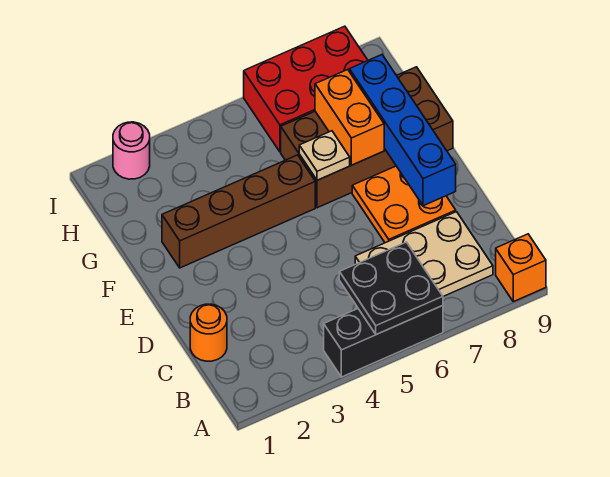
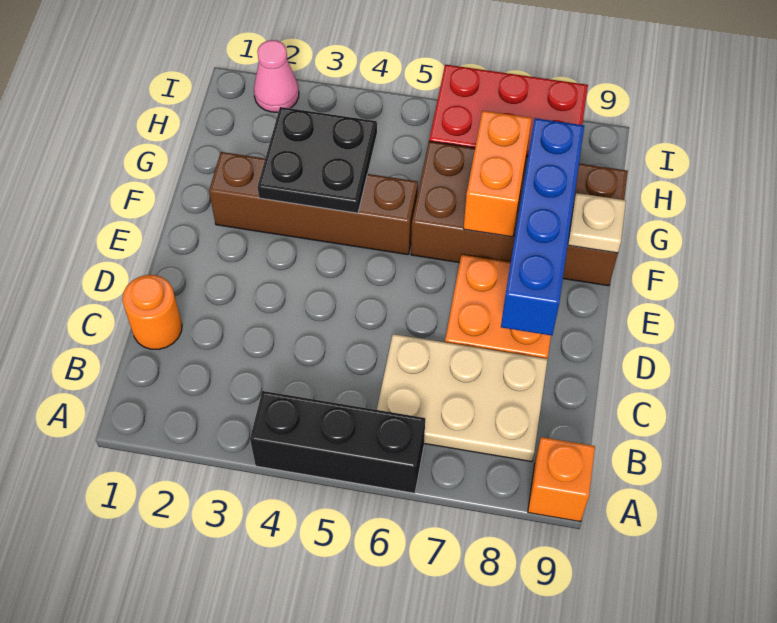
black plate A5:B6 level 2 -> black plate F3:G4 level 2
tan plate F6 level 2 -> tan plate F9 level 2
pink round brick I2 level 1 -> pink cone I2 level 1

